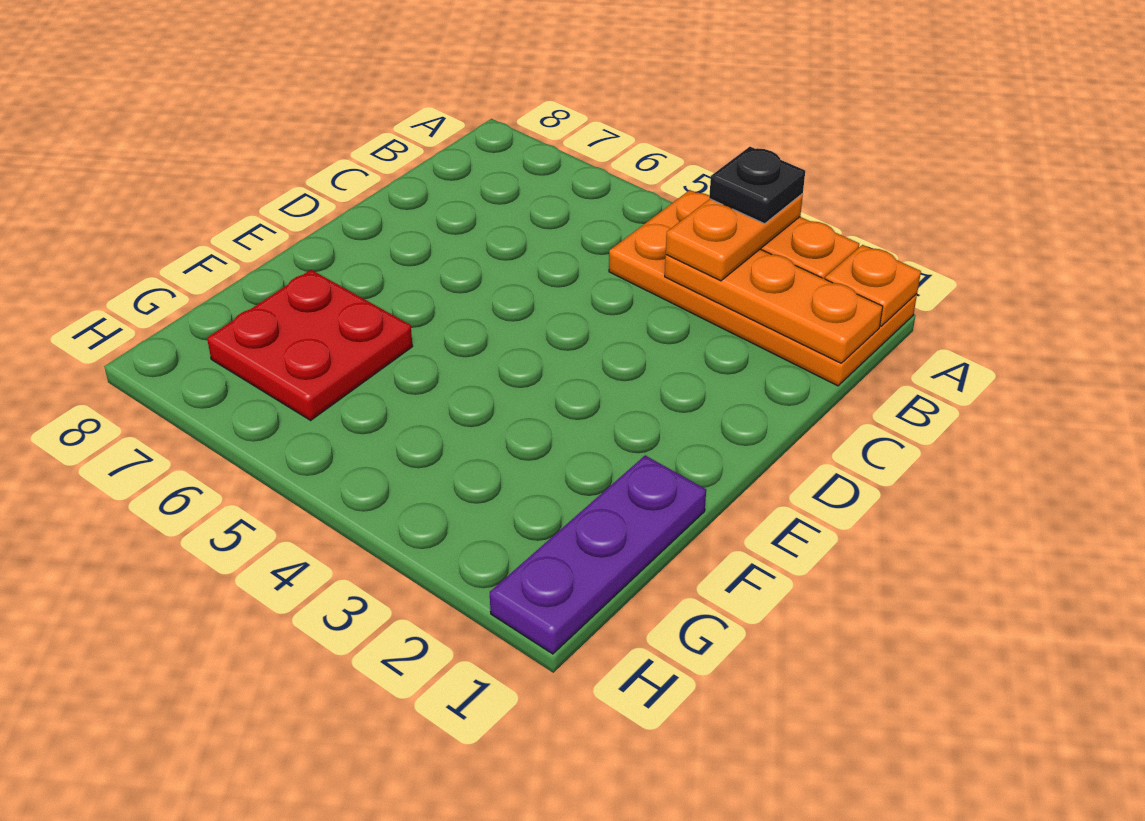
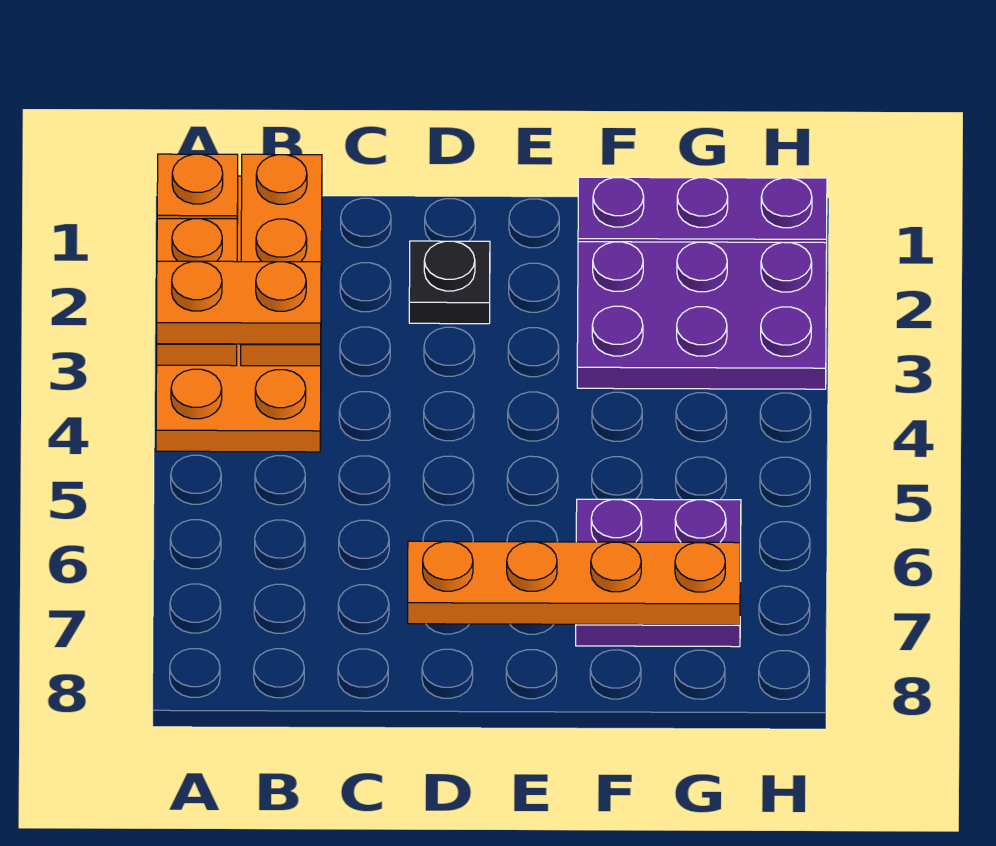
black plate A3 level 4 -> black plate D2 level 1
none -> orange plate D7:G7 level 2
none -> purple plate F2:H3 level 1
red plate F6:G7 level 1 -> purple plate F6:G7 level 1

